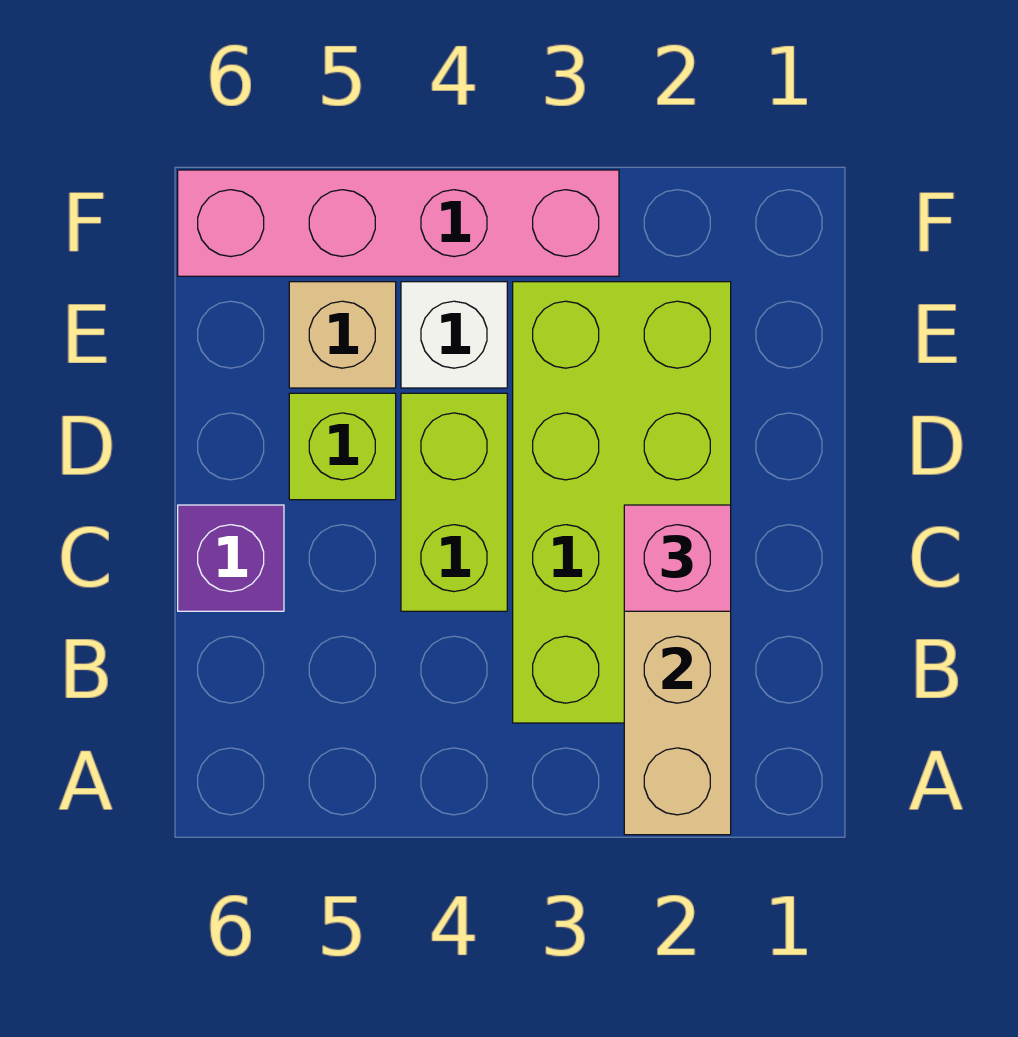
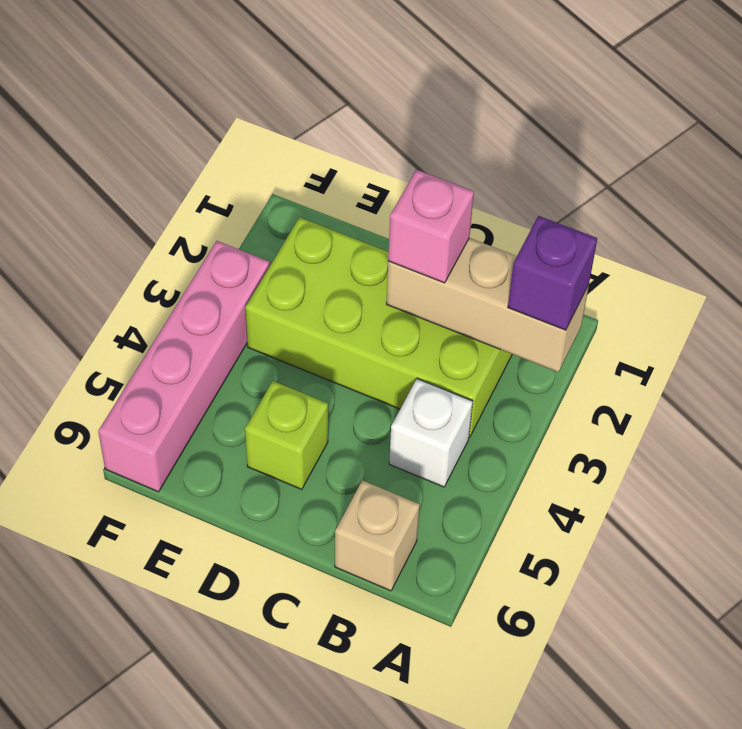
lime brick C4:D4 level 1 -> none
purple brick C6 level 1 -> purple brick A2 level 3
white brick E4 level 1 -> white brick B4 level 1
tan brick E5 level 1 -> tan brick B6 level 1

